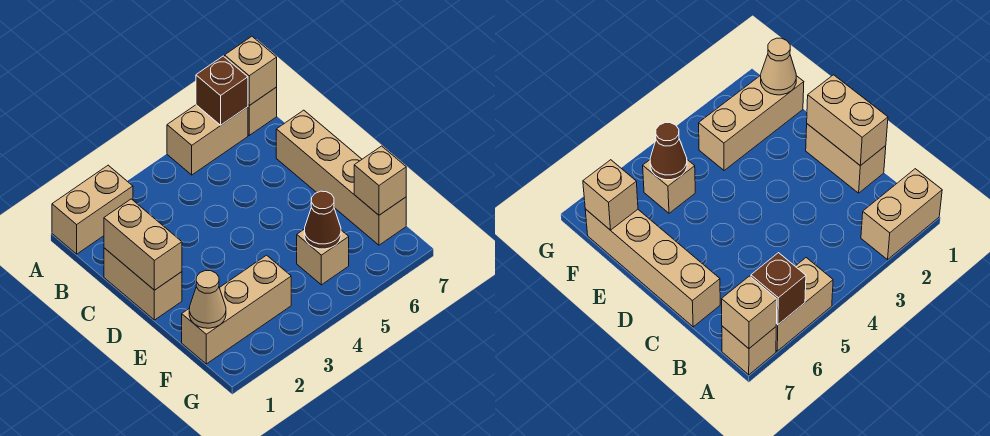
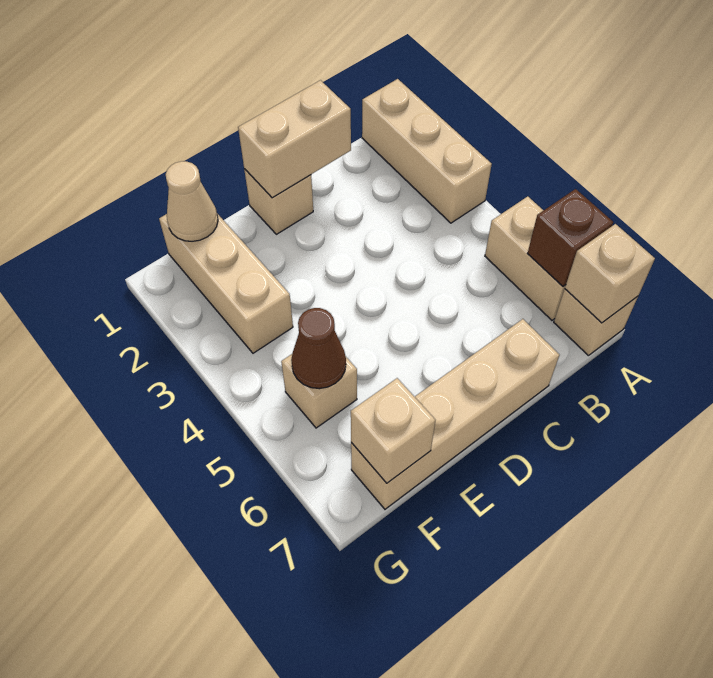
tan brick A1:A2 level 1 -> tan brick A1:A3 level 1
tan brick C1:D1 level 1 -> tan brick D1 level 1

